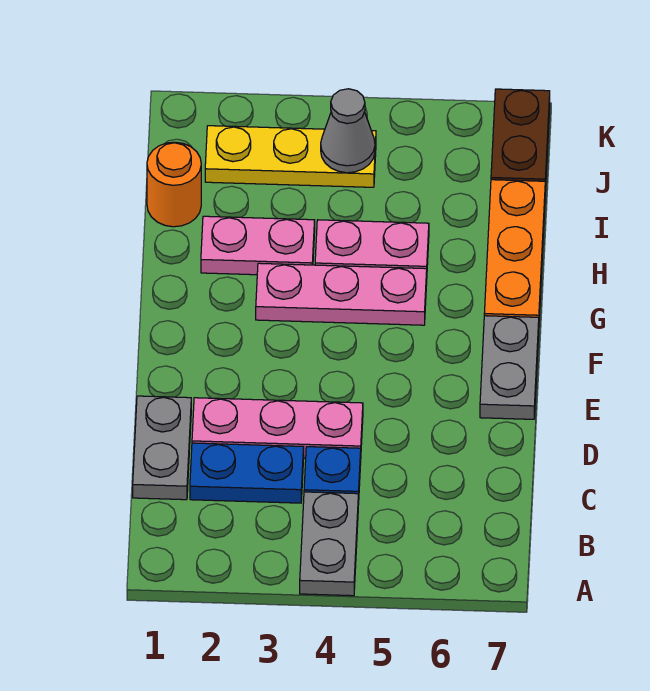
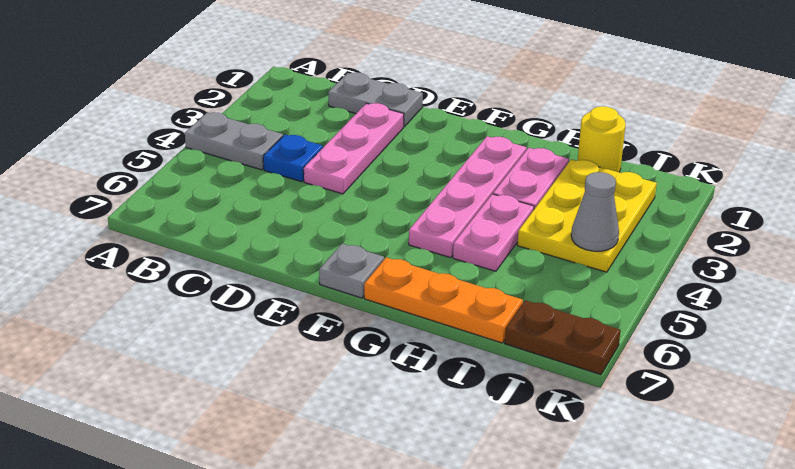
blue plate C2:C3 level 1 -> none
grey plate E7:F7 level 1 -> grey plate F7 level 1
pink plate G3:G5 level 1 -> pink plate G2:G5 level 1
orange round brick I1 level 1 -> yellow round brick I1 level 1
yellow plate J2:J4 level 1 -> yellow plate I2:J4 level 1

